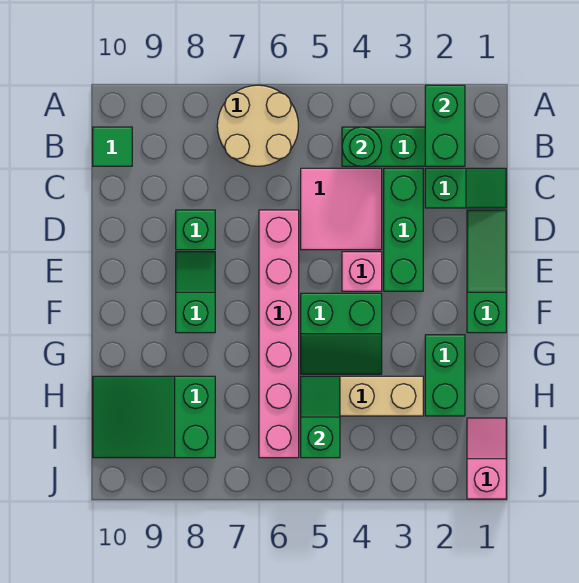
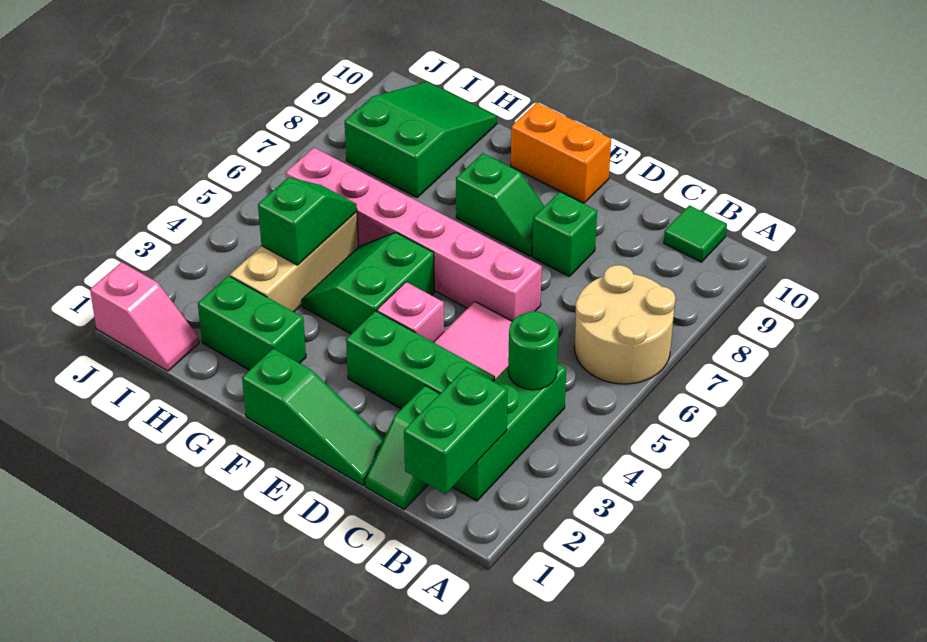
green brick A2:B2 level 2 -> green brick B1:B2 level 2
none -> orange brick E10:F10 level 1
green slope H5:I5 level 2 top I -> green slope H4:H5 level 2 top 4

